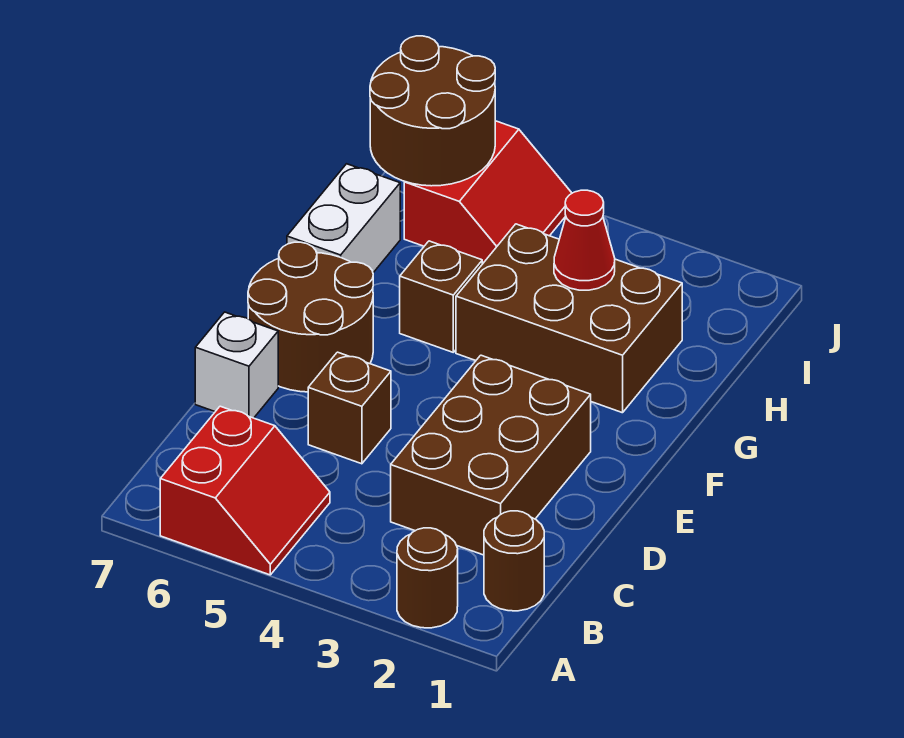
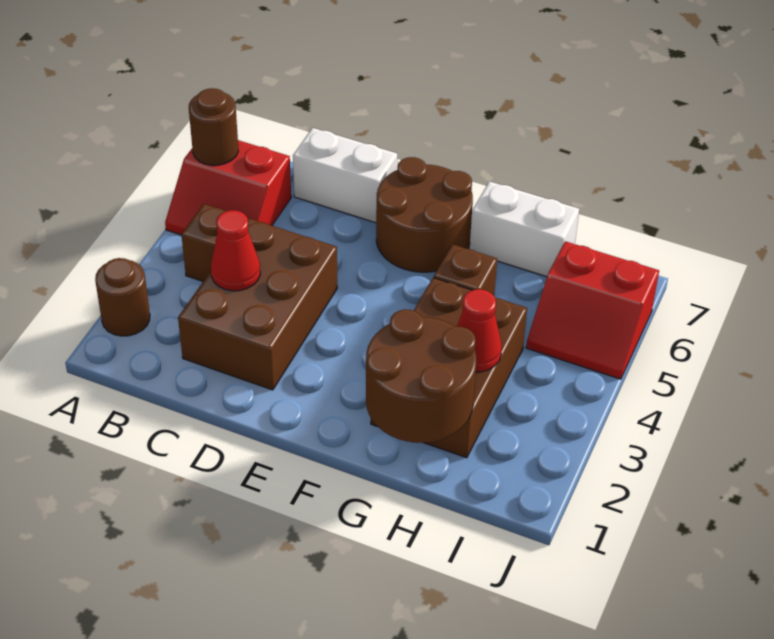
brown round brick B1 level 1 -> brown round brick A6 level 2
brown brick C2:E3 level 1 -> brown brick C2:D4 level 1
none -> red cone C3 level 2
brown brick D5 level 1 -> brown brick B4 level 1
white brick D7 level 1 -> white brick C7:D7 level 1
brown round brick I6:J7 level 2 -> brown round brick G1:H2 level 2

